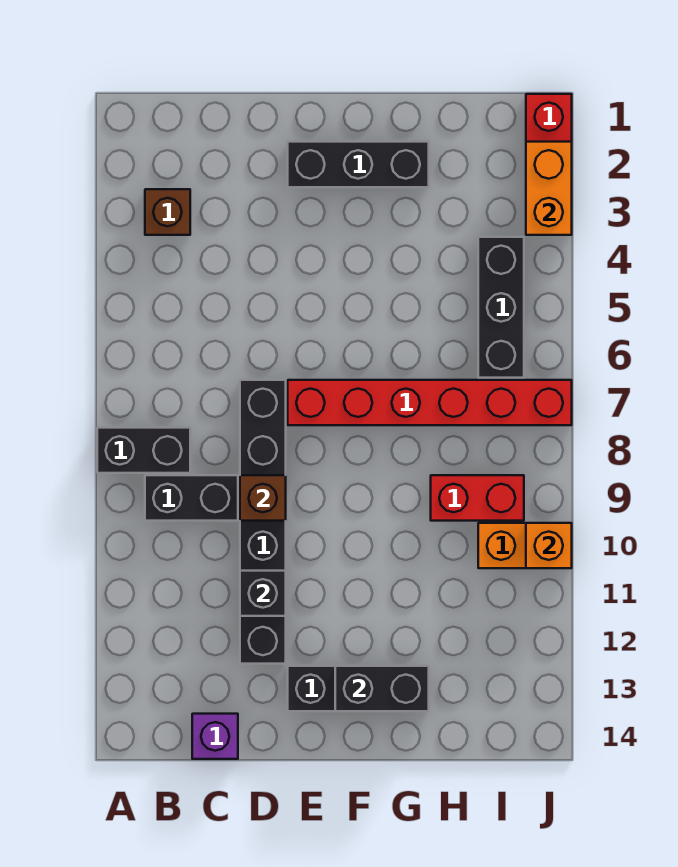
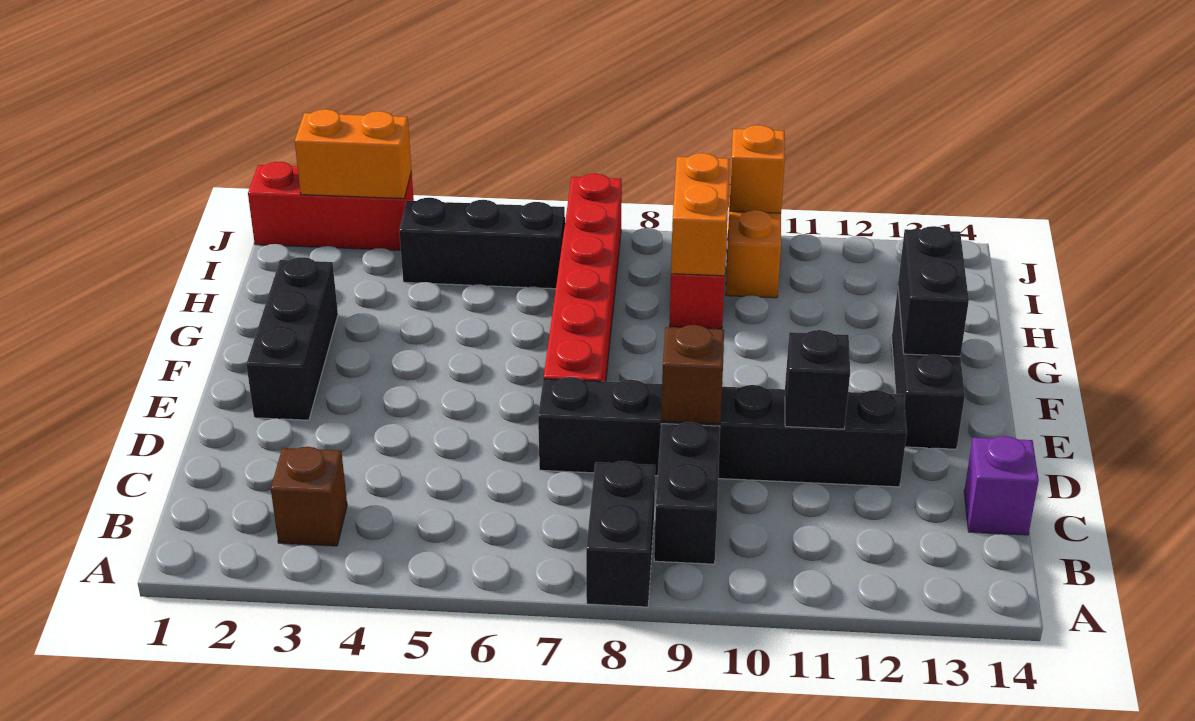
none -> orange brick H9:I9 level 2

